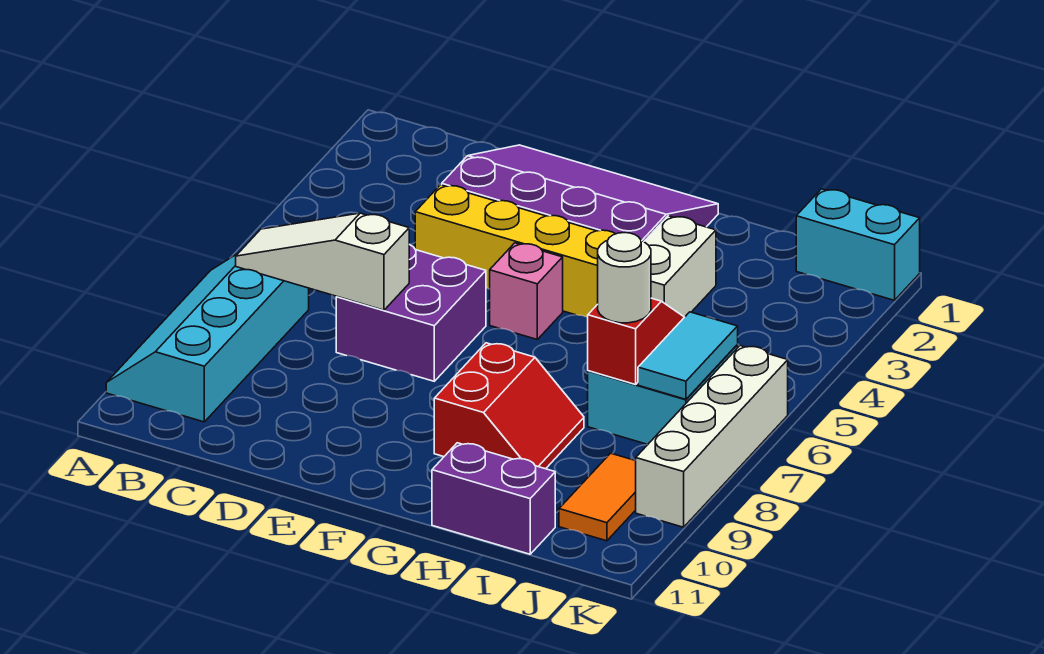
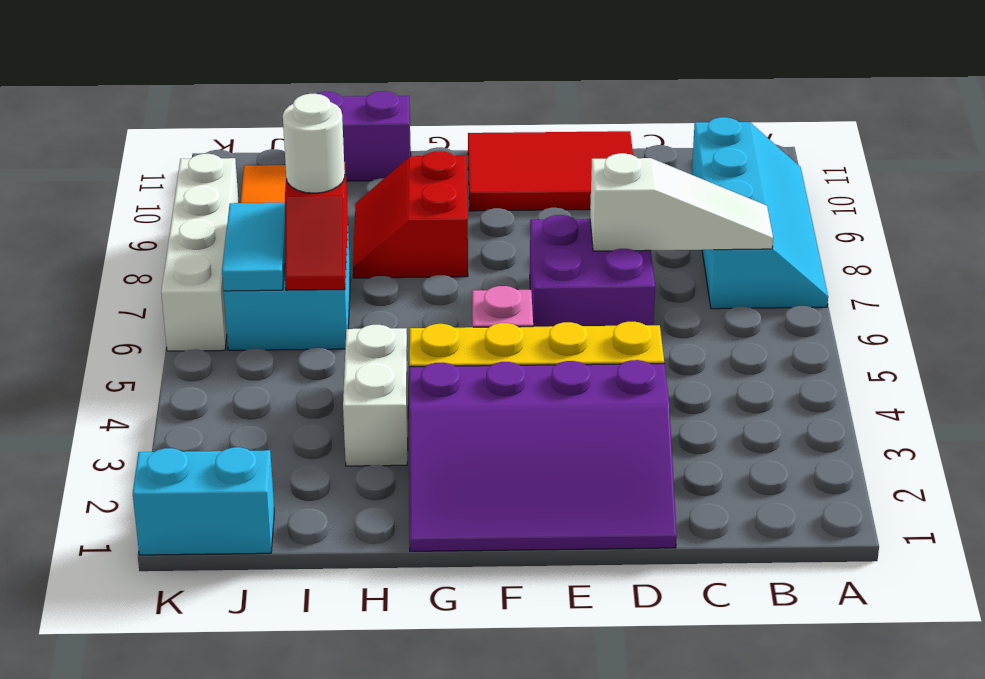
none -> red tile D10:F11 level 1

